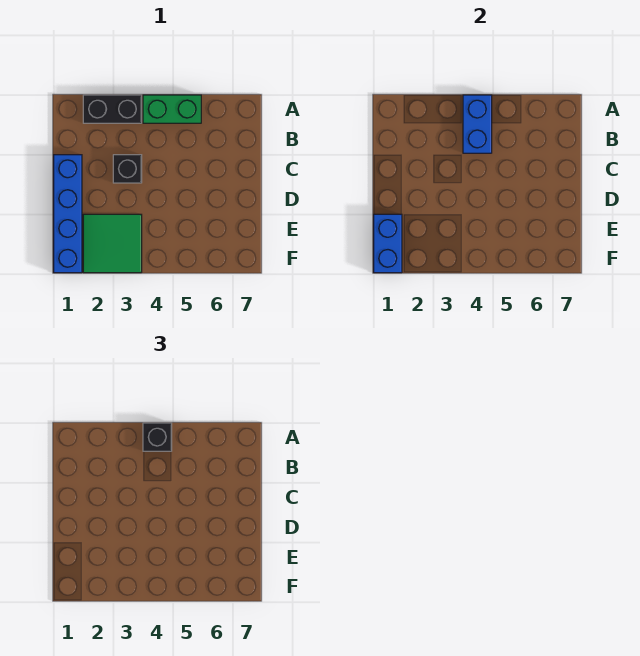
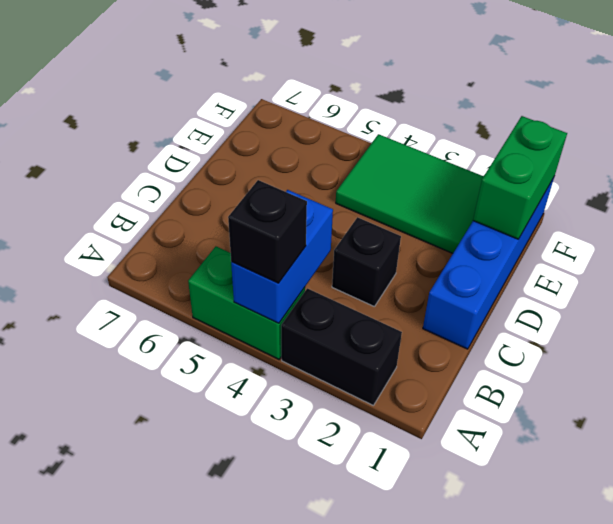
blue brick E1:F1 level 2 -> green brick E1:F1 level 2
green tile E2:F3 level 1 -> green tile E2:F4 level 1

